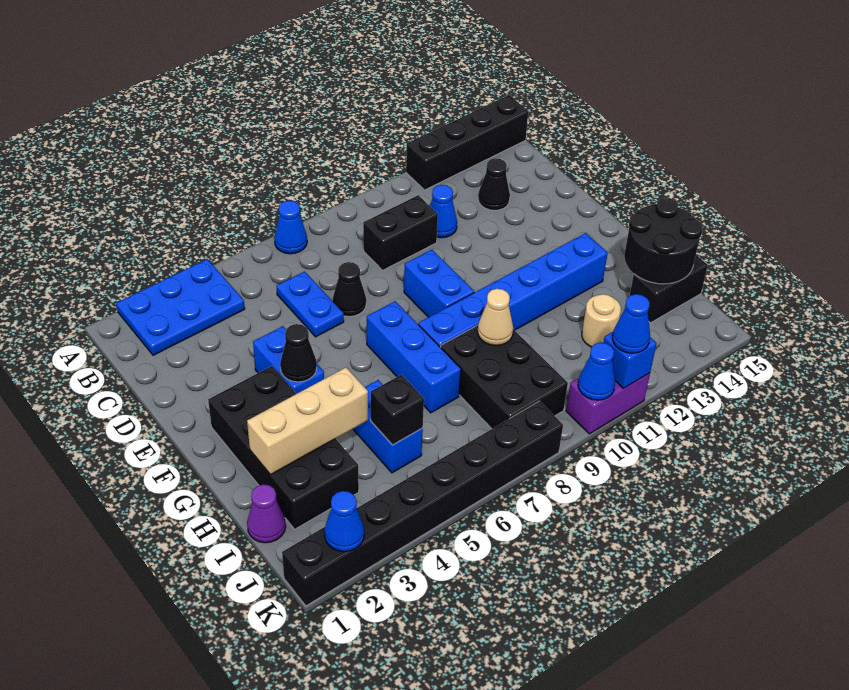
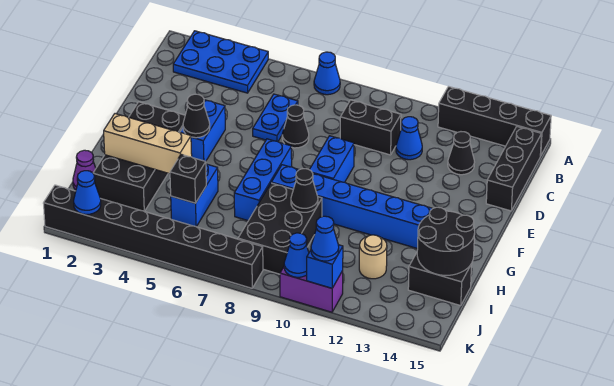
none -> black brick B15:D15 level 1
tan cone H9 level 2 -> black cone H9 level 2

